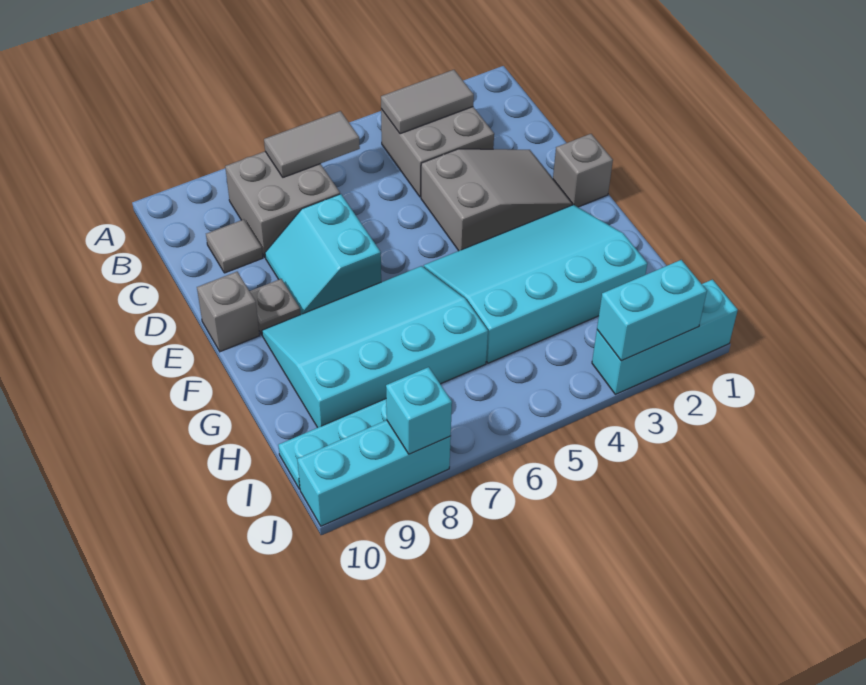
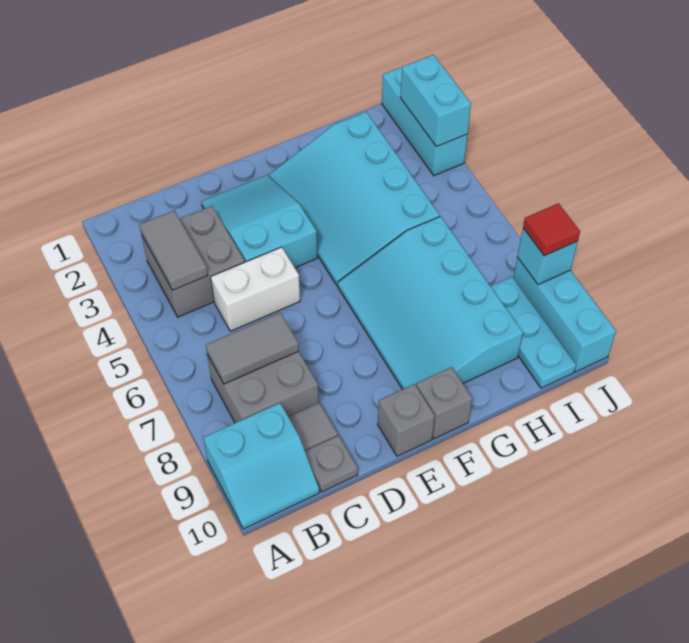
grey tile B6:B7 level 2 -> grey tile B7:C7 level 2
none -> white brick C5:D5 level 1
grey slope D2:E4 level 1 top 4 -> cyan slope D2:E4 level 1 top 4
cyan slope D7:E8 level 1 top 7 -> cyan slope A9:B10 level 1 top 9
grey brick E1 level 1 -> grey brick F10 level 1
grey plate E9 level 1 -> grey plate C10 level 1
none -> red tile J8 level 3

